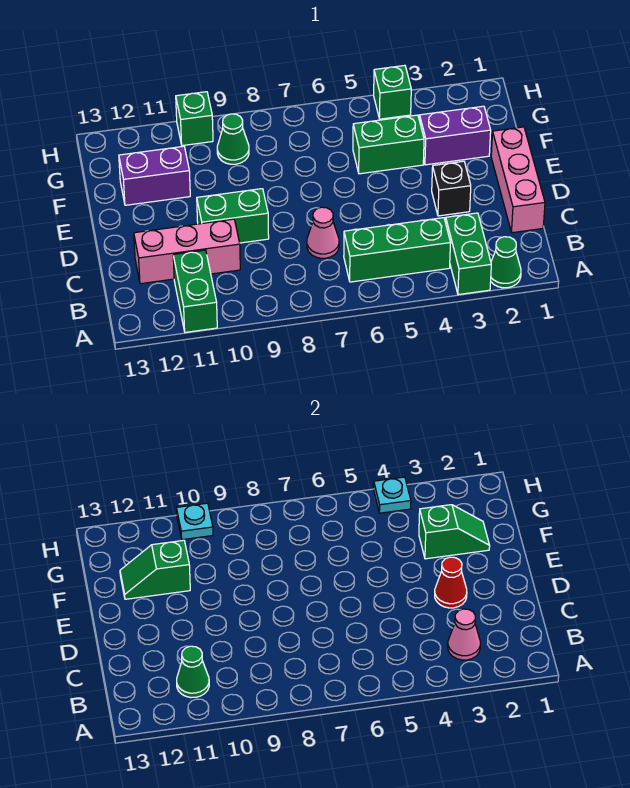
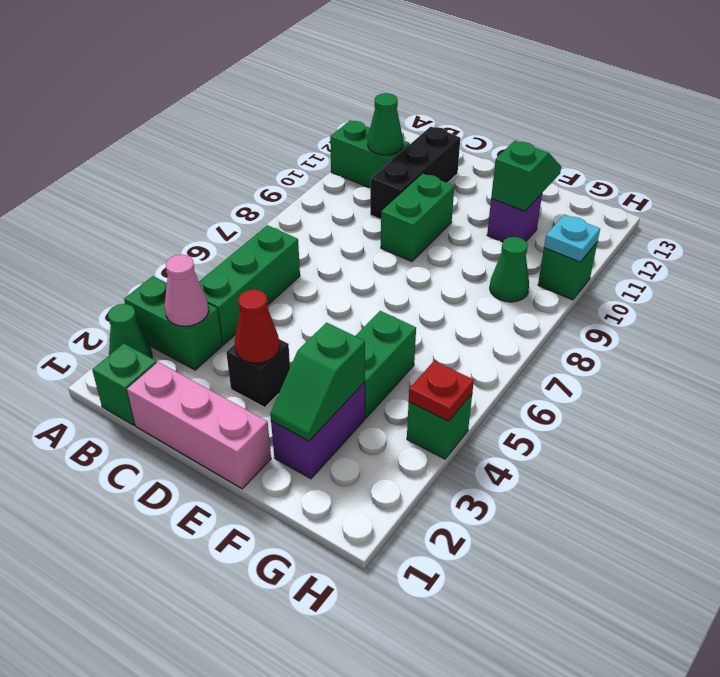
none -> green brick B1 level 1
pink cone C7 level 1 -> none
pink brick C10:C12 level 1 -> black brick C10:C12 level 1
purple brick F11:F12 level 1 -> purple brick F11 level 1
cyan plate H4 level 2 -> red plate H4 level 2

